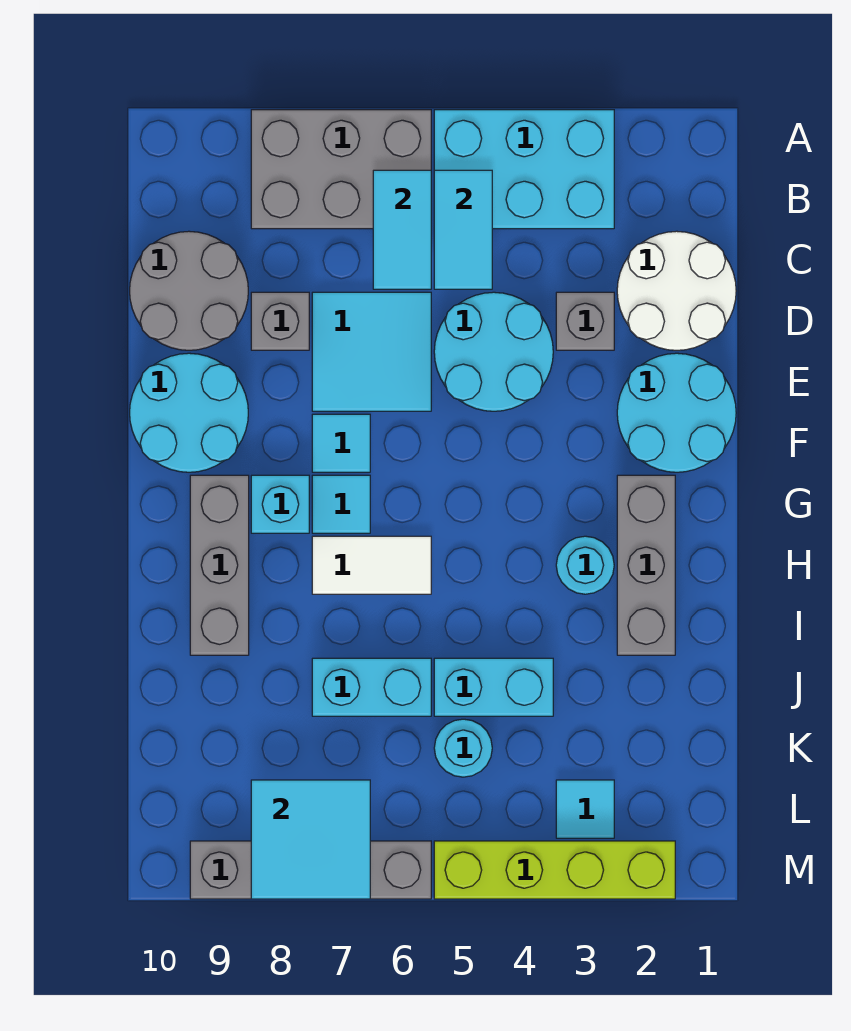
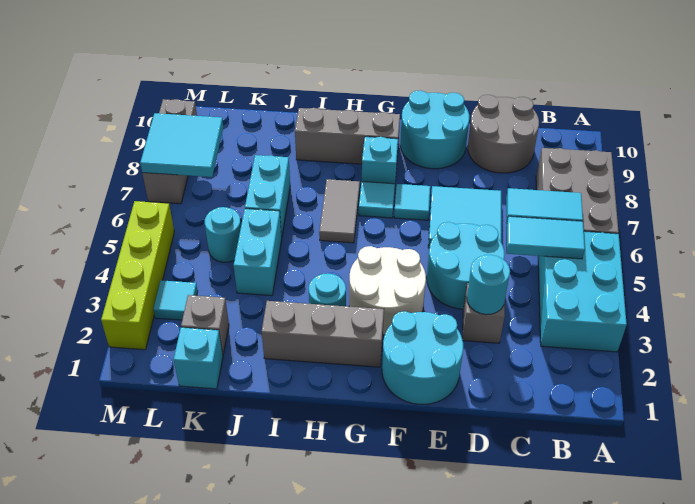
white round brick C1:D2 level 1 -> white round brick F3:G4 level 1
none -> cyan round brick D3 level 2
grey brick D8 level 1 -> grey brick K2 level 1
white tile H6:H7 level 1 -> grey tile H6:H7 level 1
none -> cyan brick K1 level 1
grey brick M6:M9 level 1 -> grey brick M7:M9 level 1

